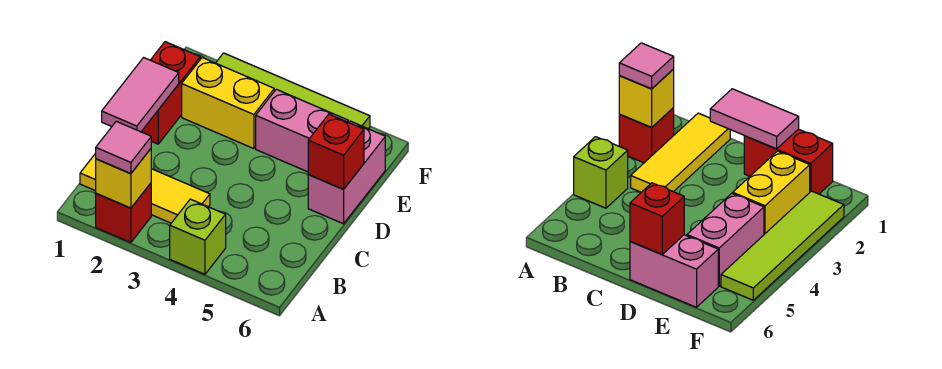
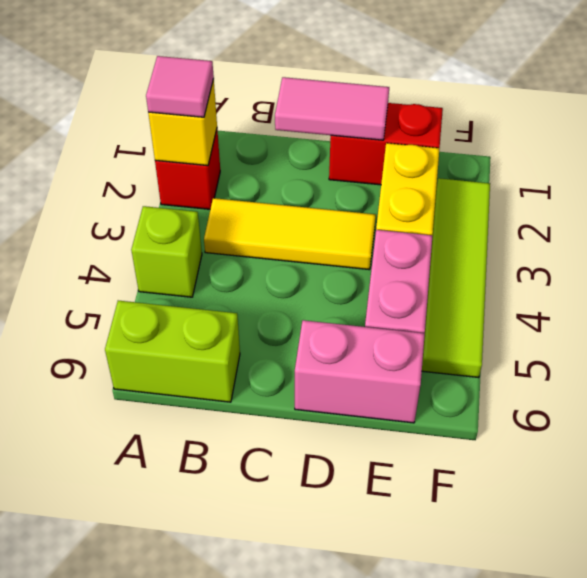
none -> lime brick A6:B6 level 1
yellow tile B1:B3 level 1 -> yellow tile B3:D3 level 1
red brick D6 level 2 -> none

